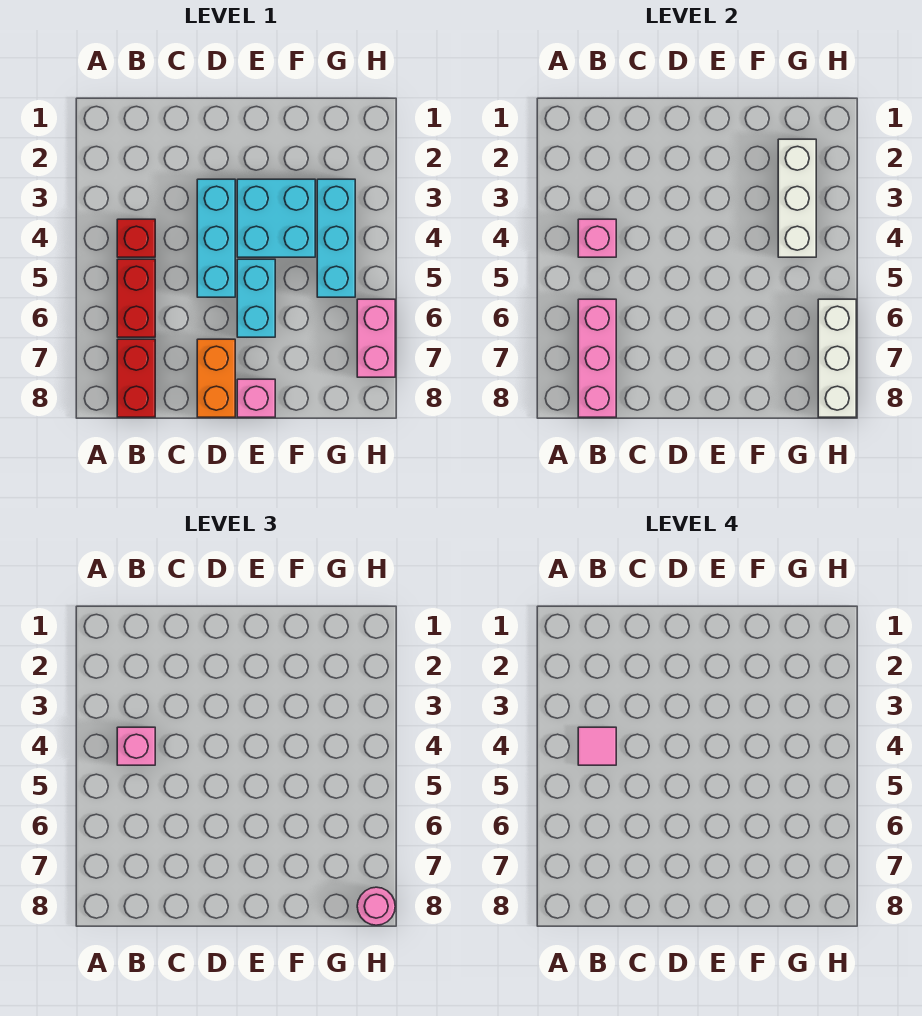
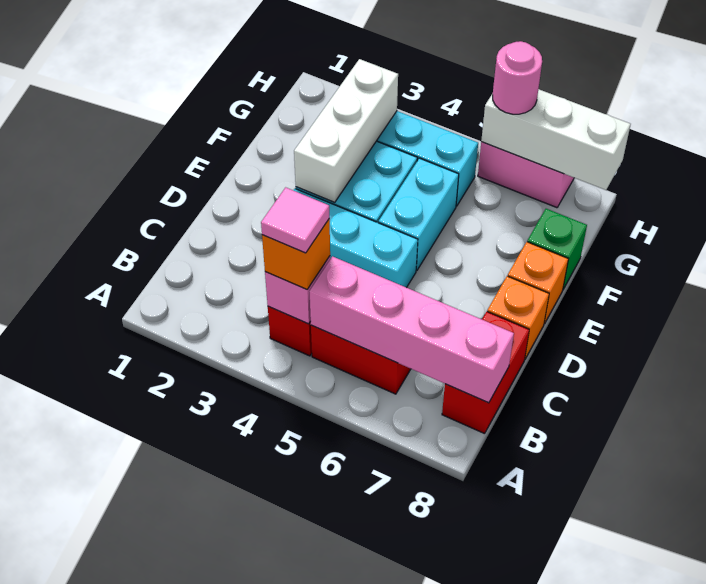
pink brick B4 level 3 -> orange brick B4 level 3
pink brick B6:B8 level 2 -> pink brick B5:B8 level 2
red brick B7:B8 level 1 -> red brick B8:C8 level 1
orange brick D7:D8 level 1 -> orange brick D8 level 1
cyan brick E5:E6 level 1 -> cyan brick E5:F5 level 1
pink brick E8 level 1 -> orange brick E8 level 1
none -> green brick F8 level 1
white brick G2:G4 level 2 -> white brick E3:G3 level 2
pink round brick H8 level 3 -> pink round brick H6 level 3

